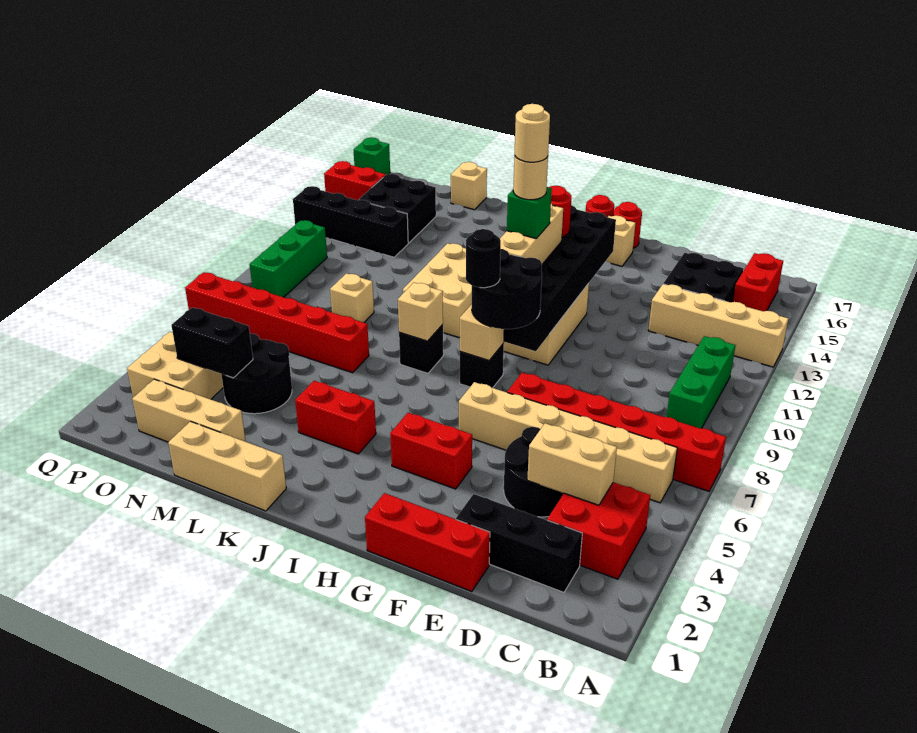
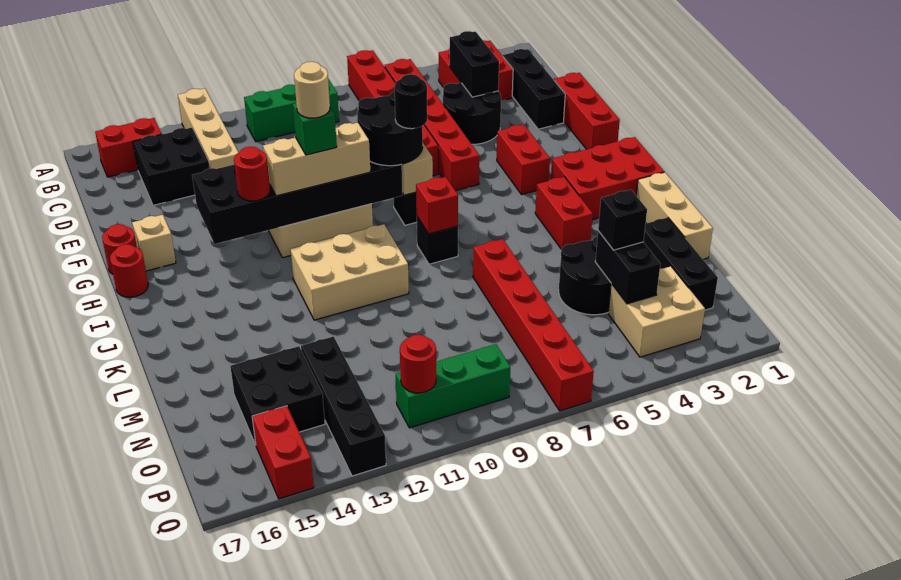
tan brick B6:G6 level 1 -> red brick B6:G6 level 1
tan brick C4:D4 level 2 -> black brick C4:D4 level 2
tan round brick H11 level 6 -> none
none -> red brick I1:J3 level 1
tan brick J8 level 2 -> red brick J8 level 2
tan brick M2:O2 level 1 -> black brick M2:O2 level 1
tan brick M9 level 1 -> none
tan brick M17 level 1 -> none
none -> black brick N4 level 3
none -> red round brick P11 level 2
green brick Q17 level 1 -> none

